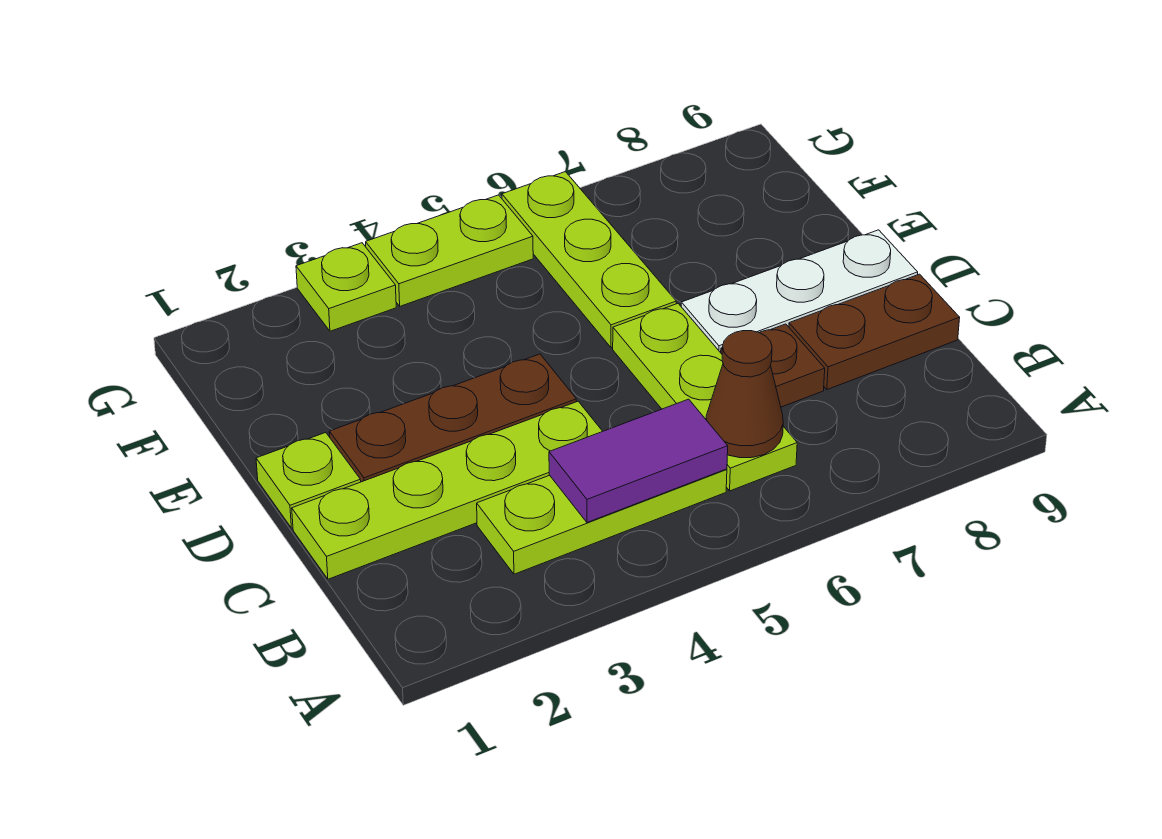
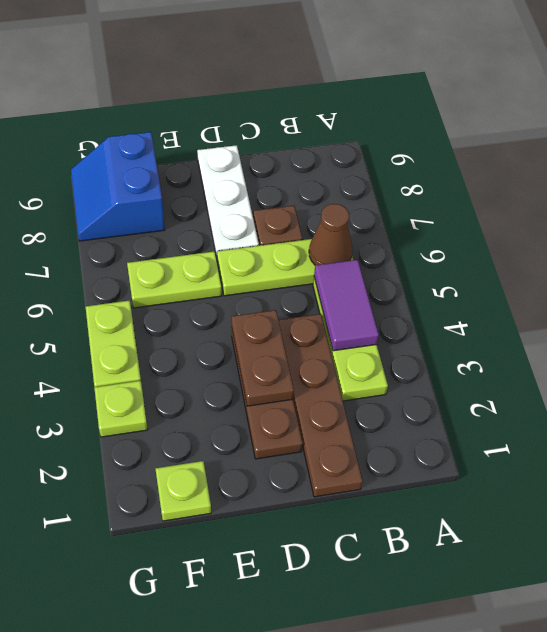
lime plate C1:C4 level 1 -> brown plate C1:C4 level 1
brown plate C8:C9 level 1 -> brown plate D3:D4 level 2
lime plate D1 level 1 -> lime plate F1 level 1
lime plate E6:G6 level 1 -> lime plate E6:F6 level 1
none -> blue slope F8:G9 level 1 top F

